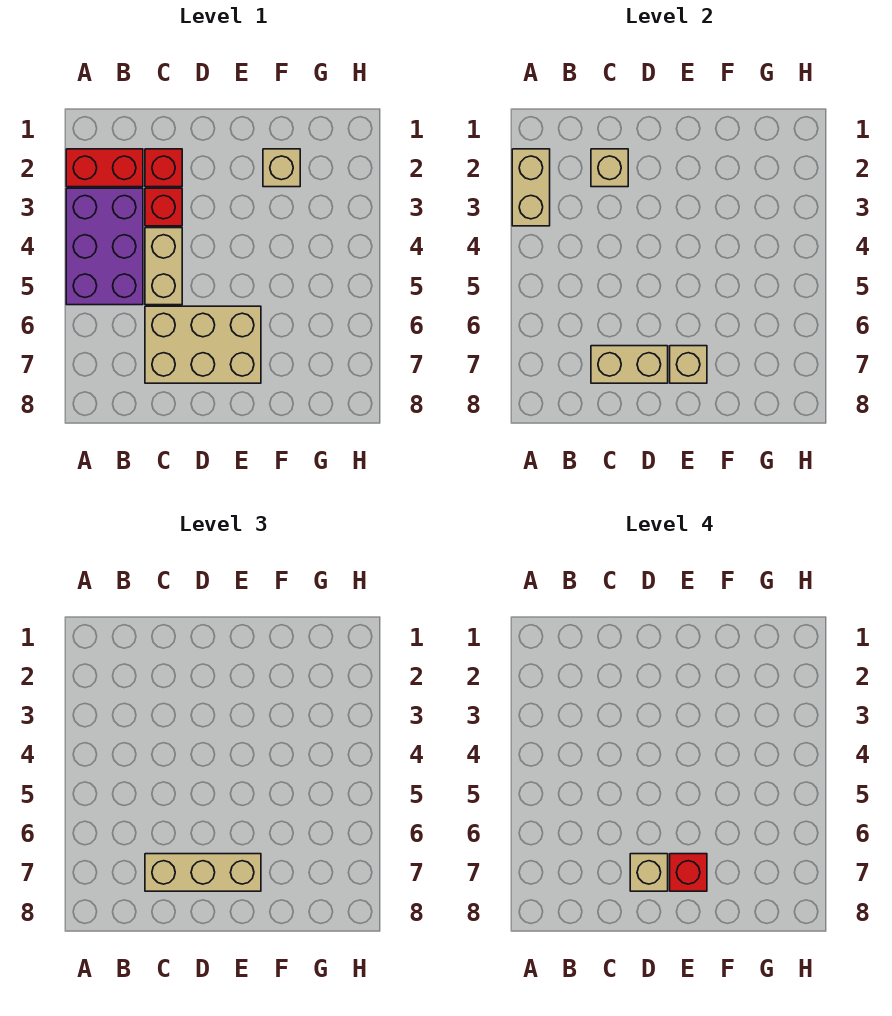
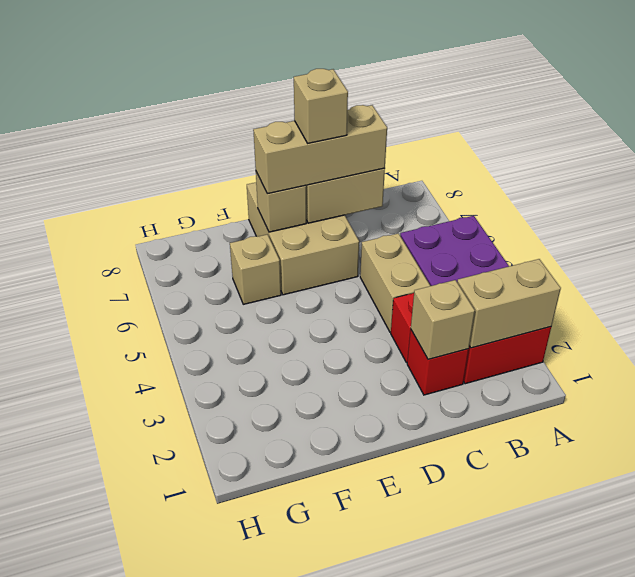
tan brick A2:A3 level 2 -> tan brick A2:B2 level 2
tan brick C6:E7 level 1 -> tan brick D6:E8 level 1
red brick E7 level 4 -> none
tan brick F2 level 1 -> tan brick F6 level 1

